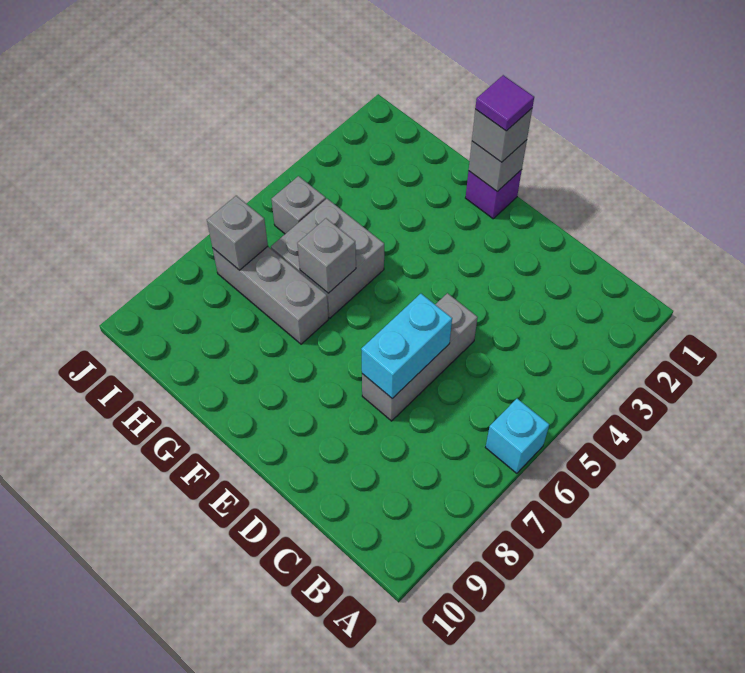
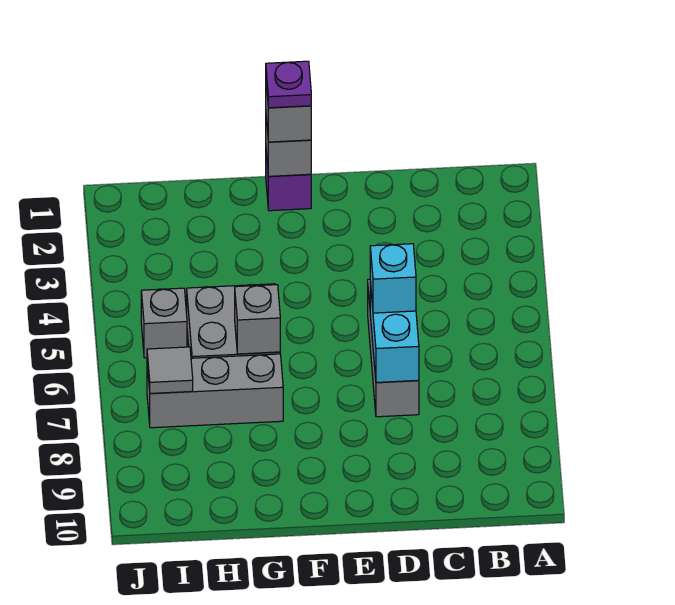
cyan brick A6 level 1 -> cyan brick D6 level 3
purple tile F1 level 4 -> purple plate F1 level 4
grey brick I7 level 2 -> grey tile I7 level 2

